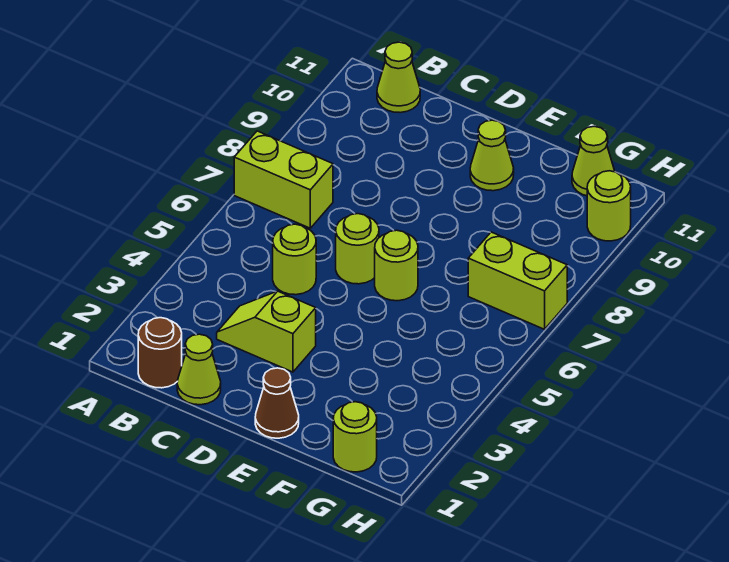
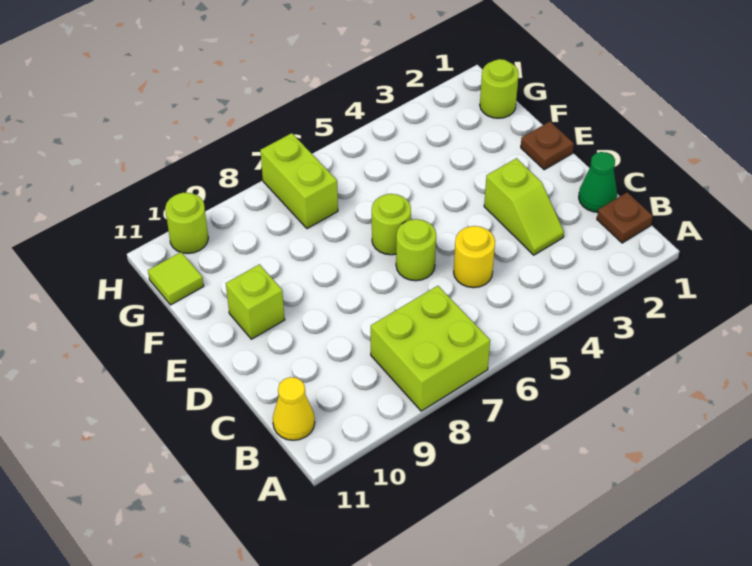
lime brick A7:B7 level 1 -> lime brick A7:B8 level 1
brown round brick B1 level 1 -> brown plate B1 level 1
lime cone B11 level 1 -> yellow cone B11 level 1
lime cone C1 level 1 -> green cone C1 level 1
lime round brick C5 level 1 -> yellow round brick C5 level 1
brown cone E1 level 1 -> brown plate E1 level 1
lime cone E10 level 1 -> lime brick E10 level 1
lime cone G11 level 1 -> lime tile G11 level 1

